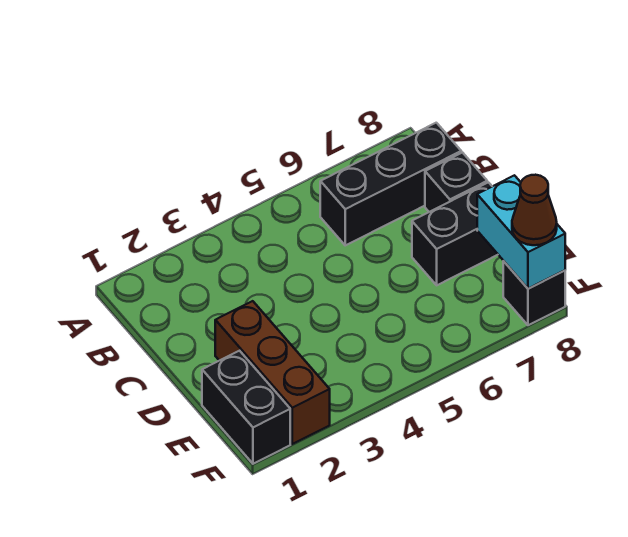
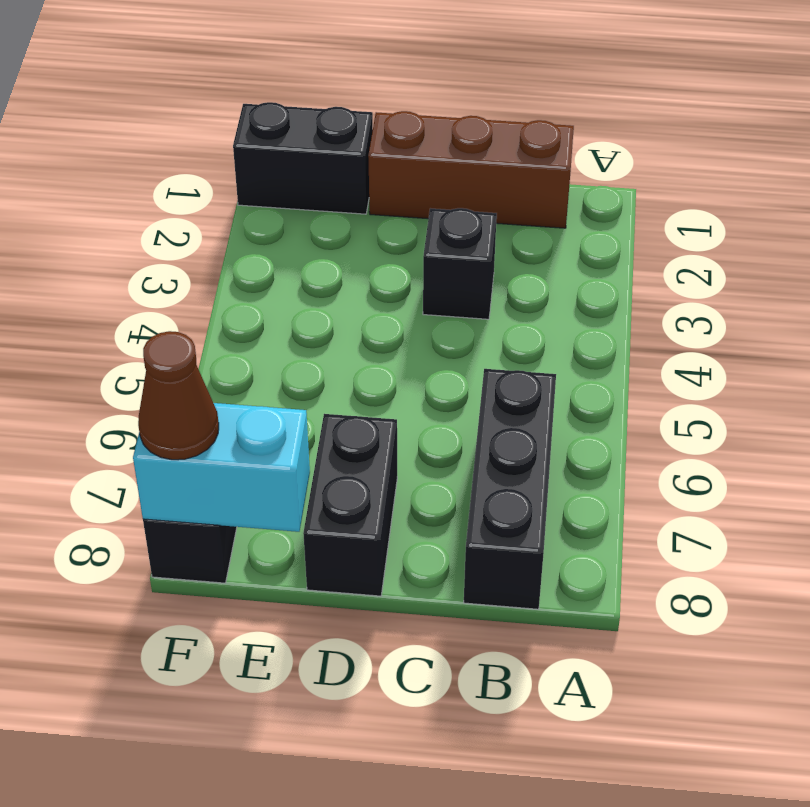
black brick C8 level 1 -> black brick C3 level 1
brown brick D2:F2 level 1 -> brown brick B1:D1 level 1

